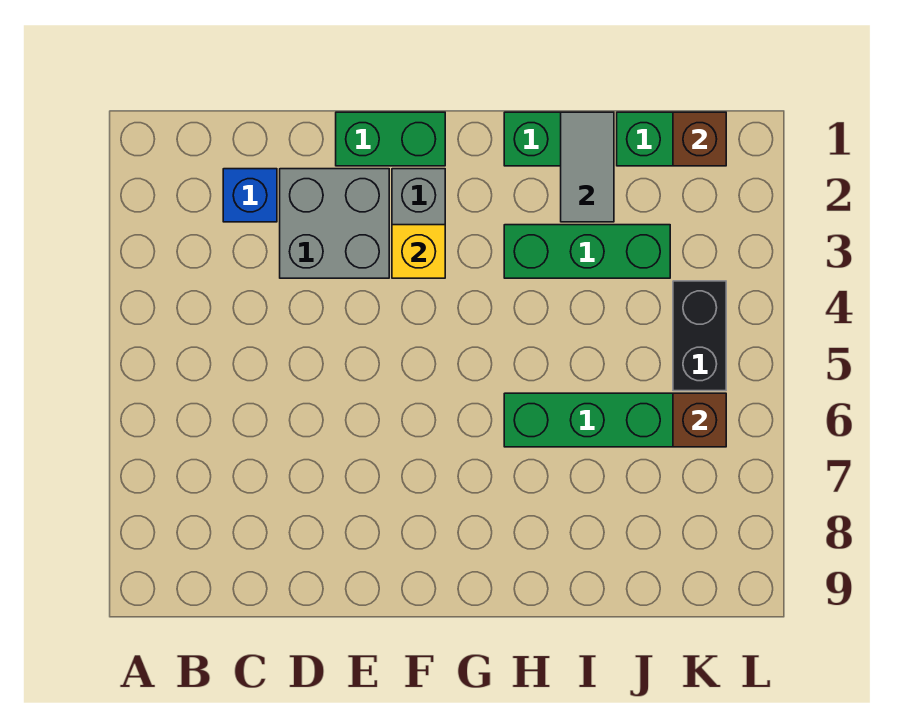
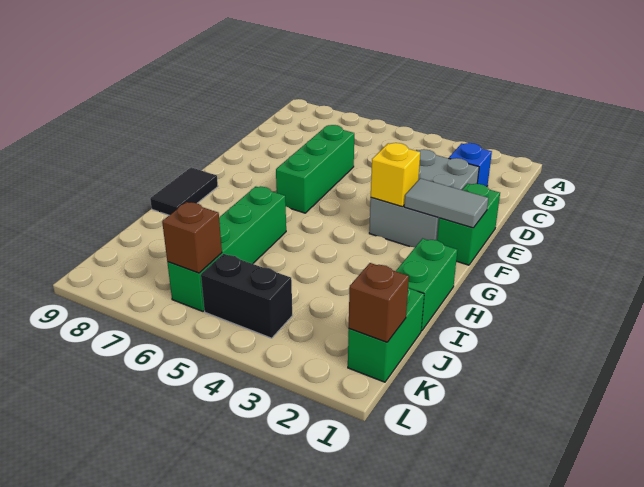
none -> black tile G9:H9 level 1
green brick H3:J3 level 1 -> green brick D6:F6 level 1
grey tile I1:I2 level 2 -> grey tile F1:F2 level 2

